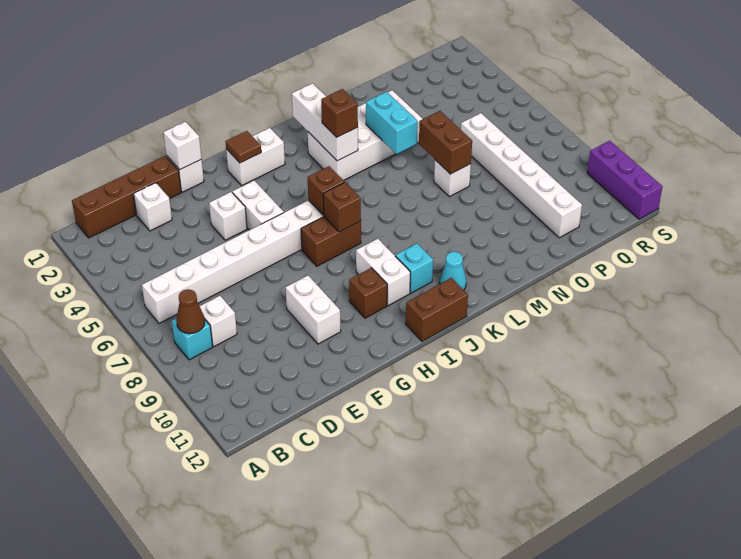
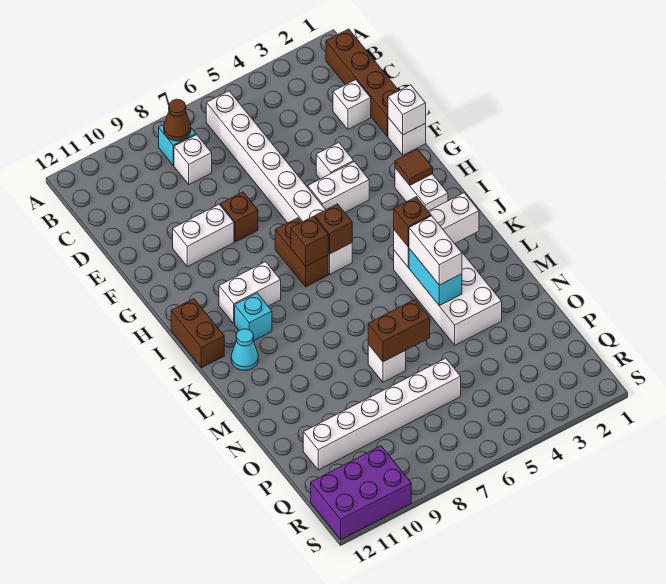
brown brick H10 level 1 -> brown brick F8 level 1
none -> white brick L4:M4 level 3
cyan brick M4:M5 level 2 -> cyan brick L4:M4 level 2
purple brick S10:S12 level 1 -> purple brick R10:S12 level 1

